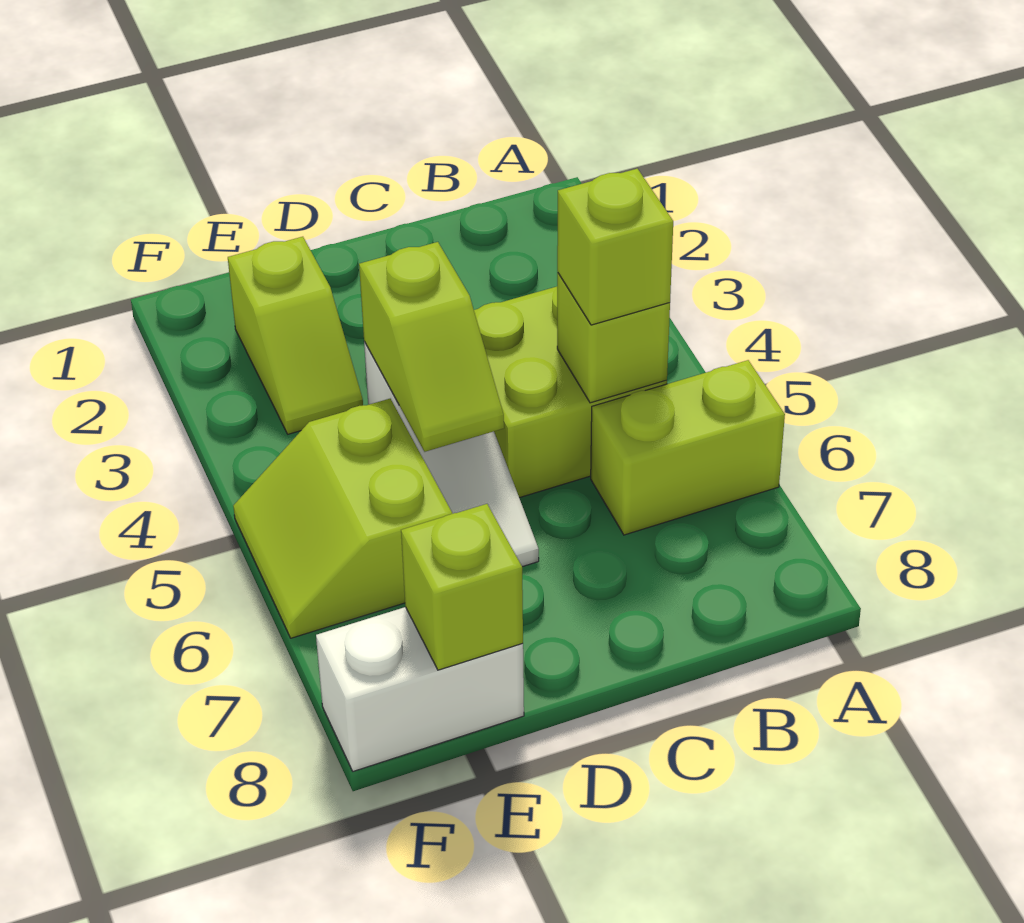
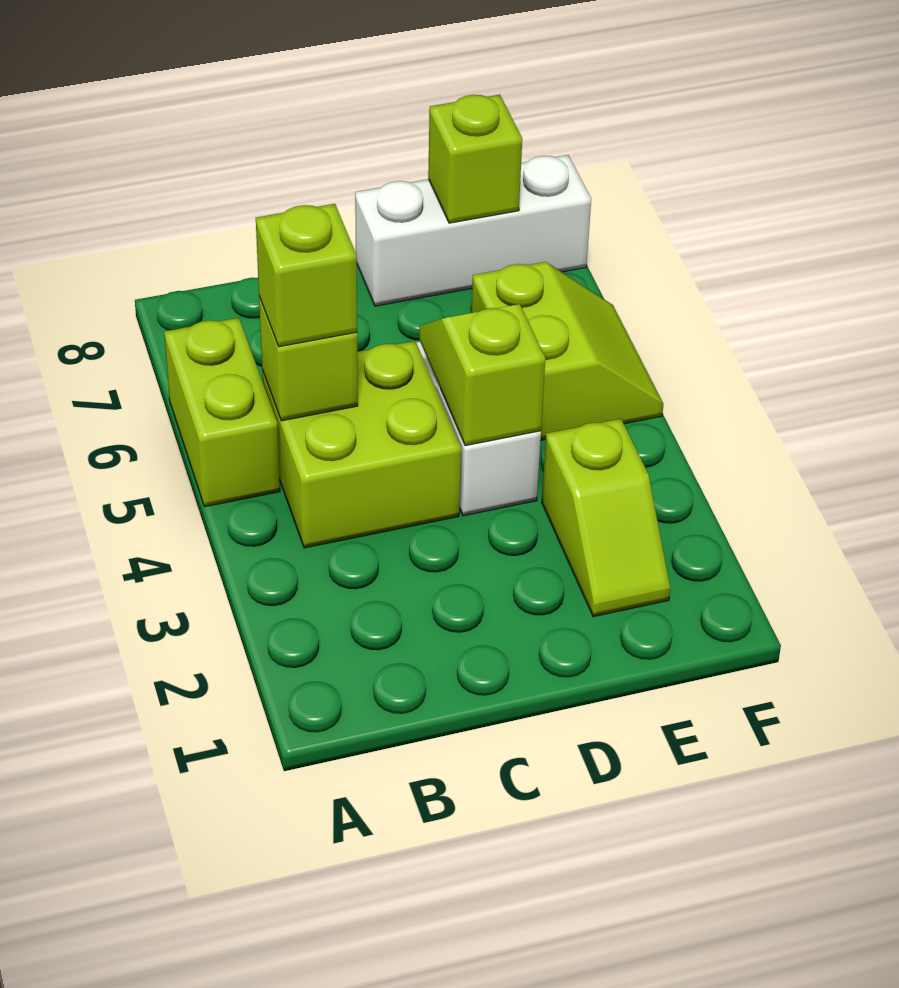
lime brick A6:B6 level 1 -> lime brick A5:A6 level 1
lime slope E2:E3 level 1 top 2 -> lime slope E2:E3 level 1 top 3
white brick E8:F8 level 1 -> white brick D8:F8 level 1

